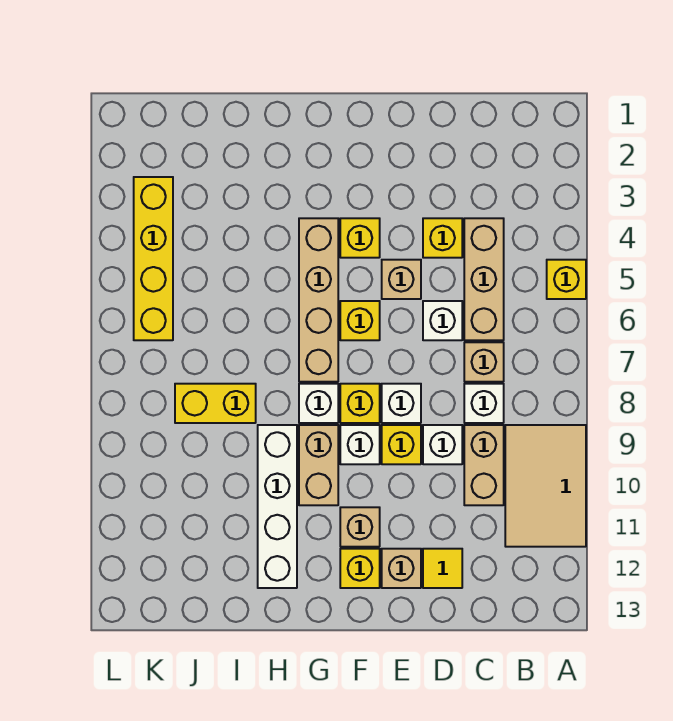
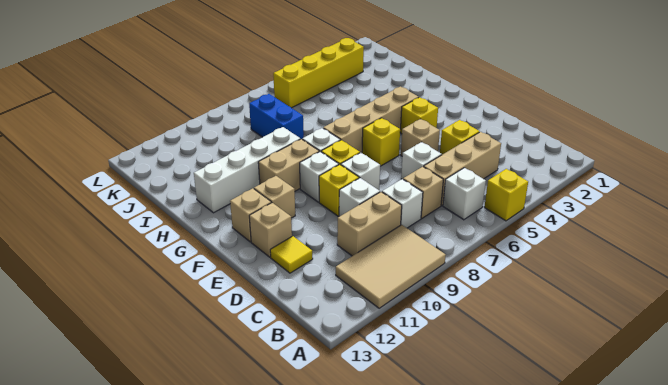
none -> white brick B6 level 1
yellow brick F12 level 1 -> tan brick F12 level 1
yellow brick I8:J8 level 1 -> blue brick I8:J8 level 1

